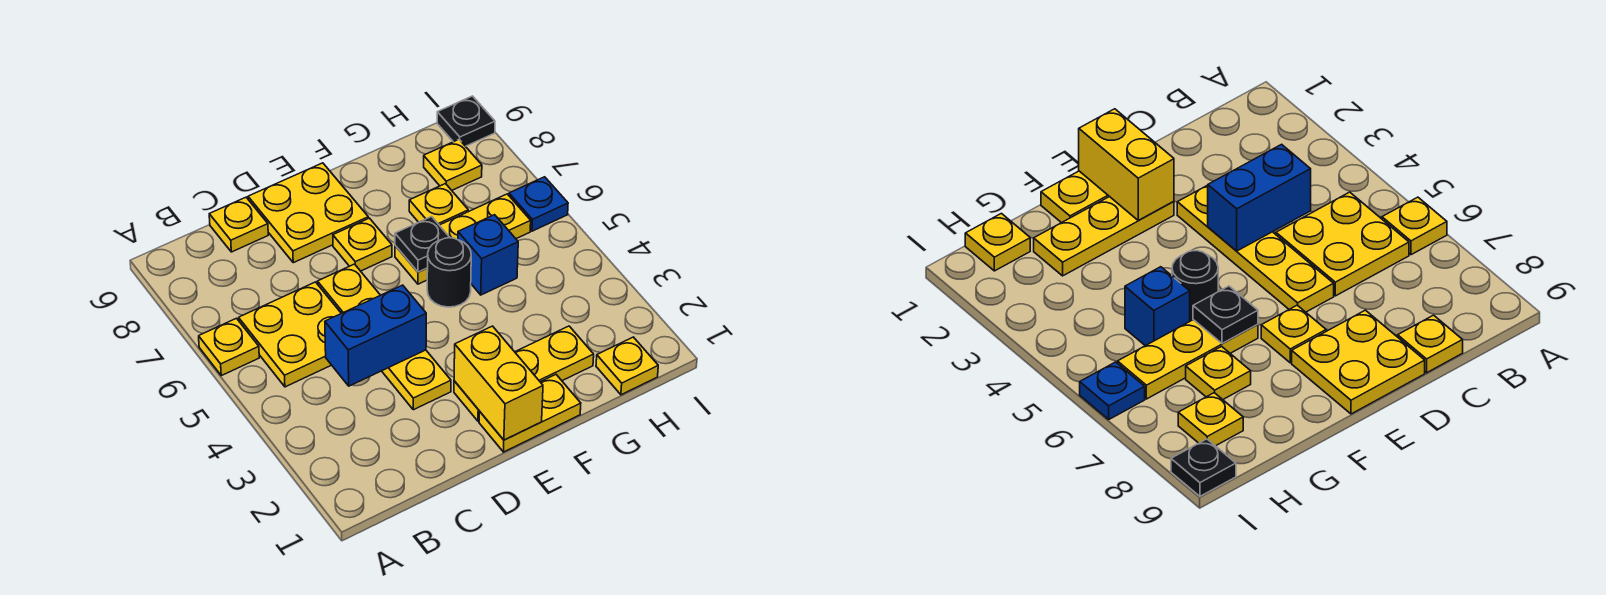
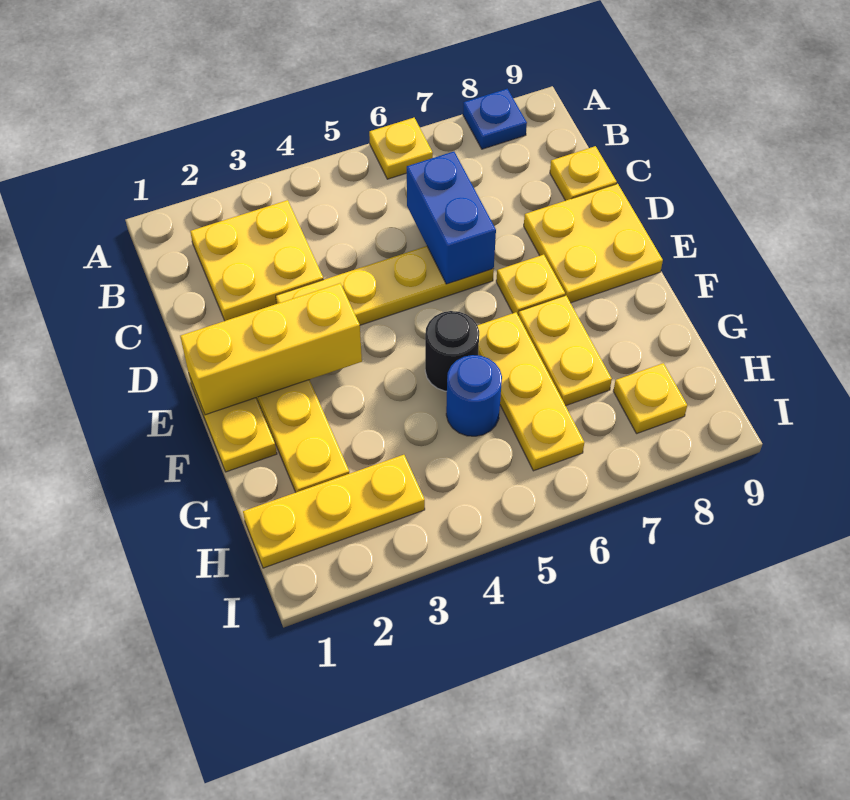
yellow plate B5:C6 level 1 -> yellow plate B2:C3 level 1
blue brick C4:D4 level 2 -> blue brick C6:D6 level 2
yellow brick E1:E2 level 2 -> yellow brick E1:E3 level 2
black plate F6 level 2 -> none
blue brick G5 level 1 -> blue round brick G5 level 1
yellow plate G7 level 1 -> yellow plate F7:G7 level 1
yellow plate H1 level 1 -> yellow plate H1:H3 level 1
blue plate I6 level 1 -> blue plate A8 level 1
black plate I9 level 1 -> none

